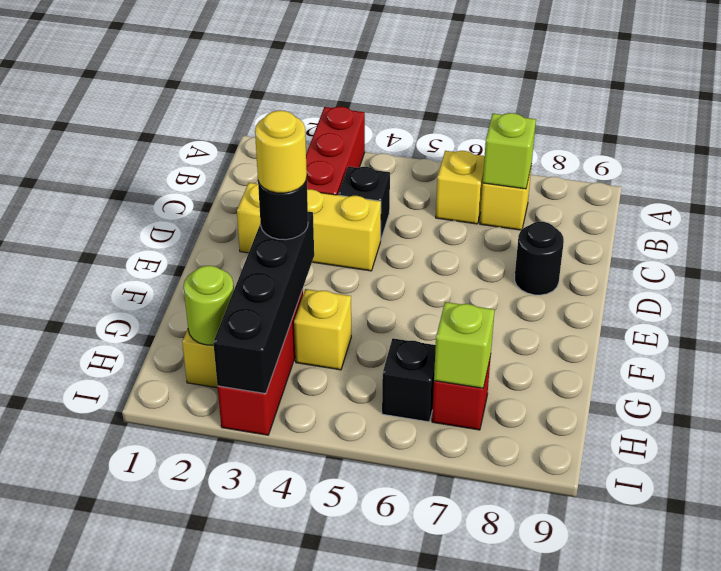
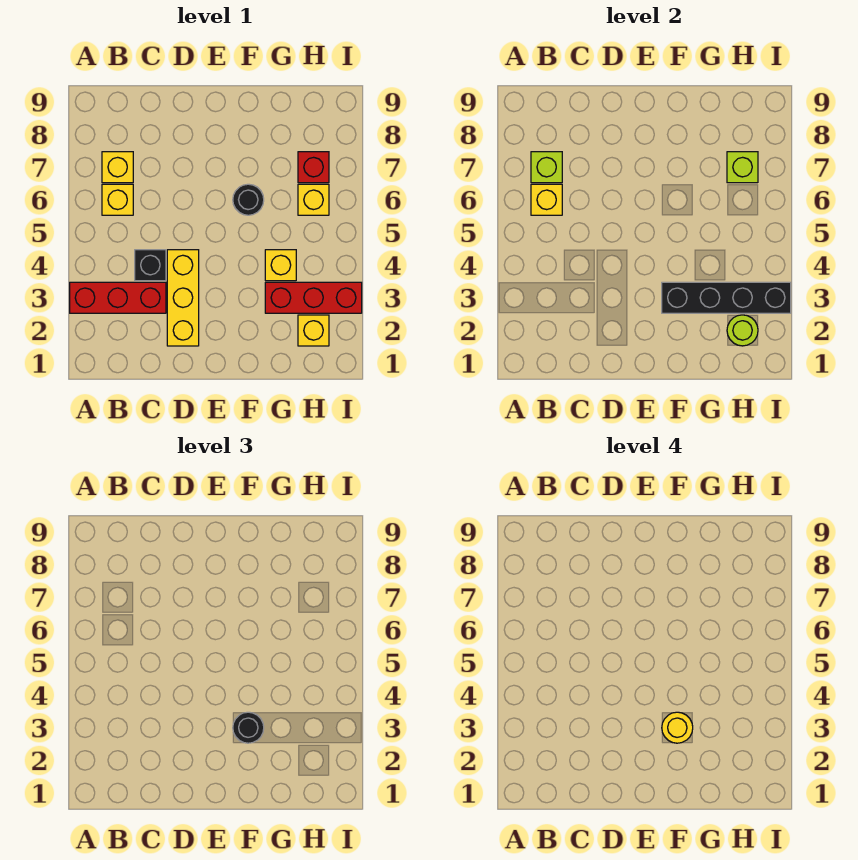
none -> yellow brick B6 level 2
black round brick D8 level 1 -> black round brick F6 level 1
black brick H6 level 1 -> yellow brick H6 level 1

